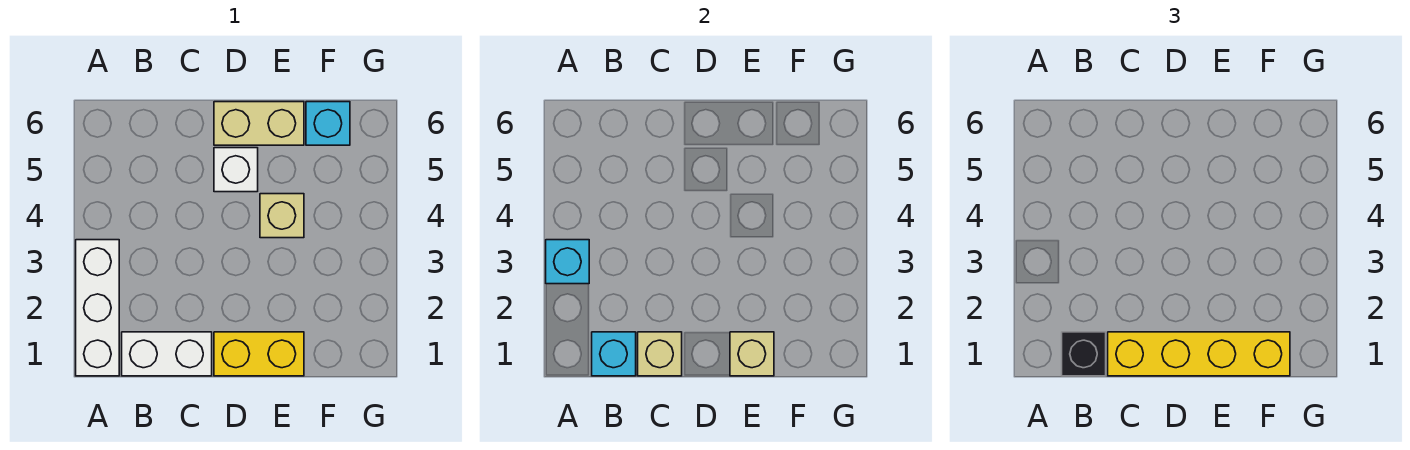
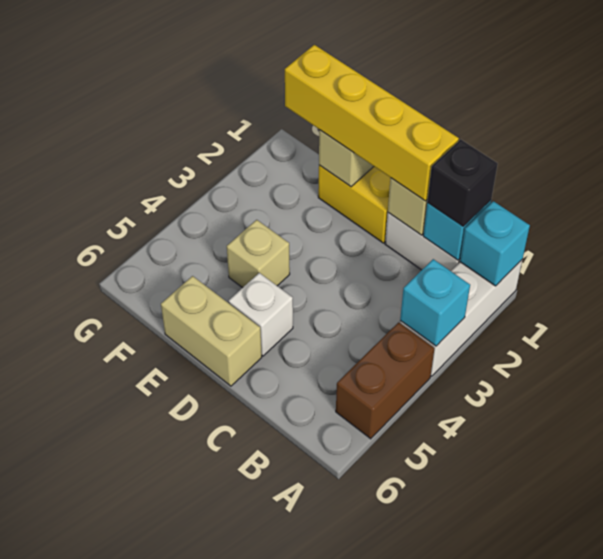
none -> brown brick A4:A5 level 1
cyan brick F6 level 1 -> cyan brick A1 level 2

